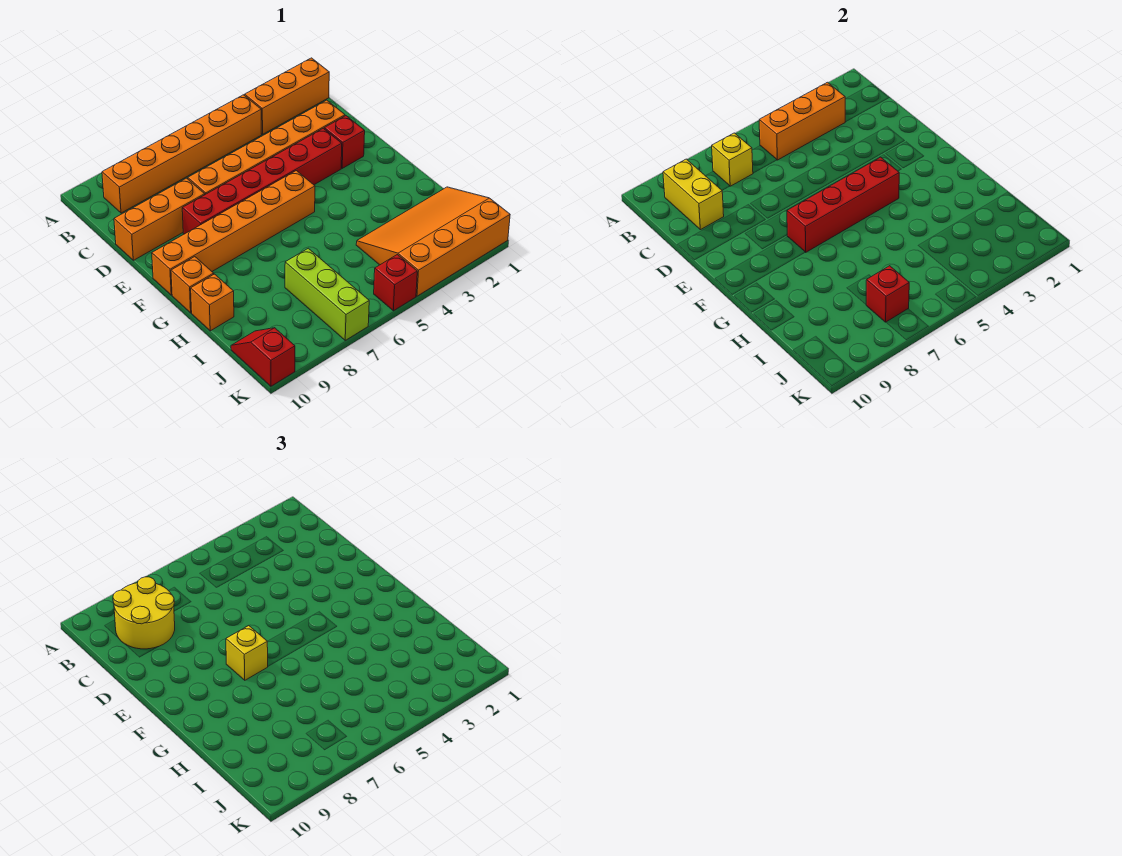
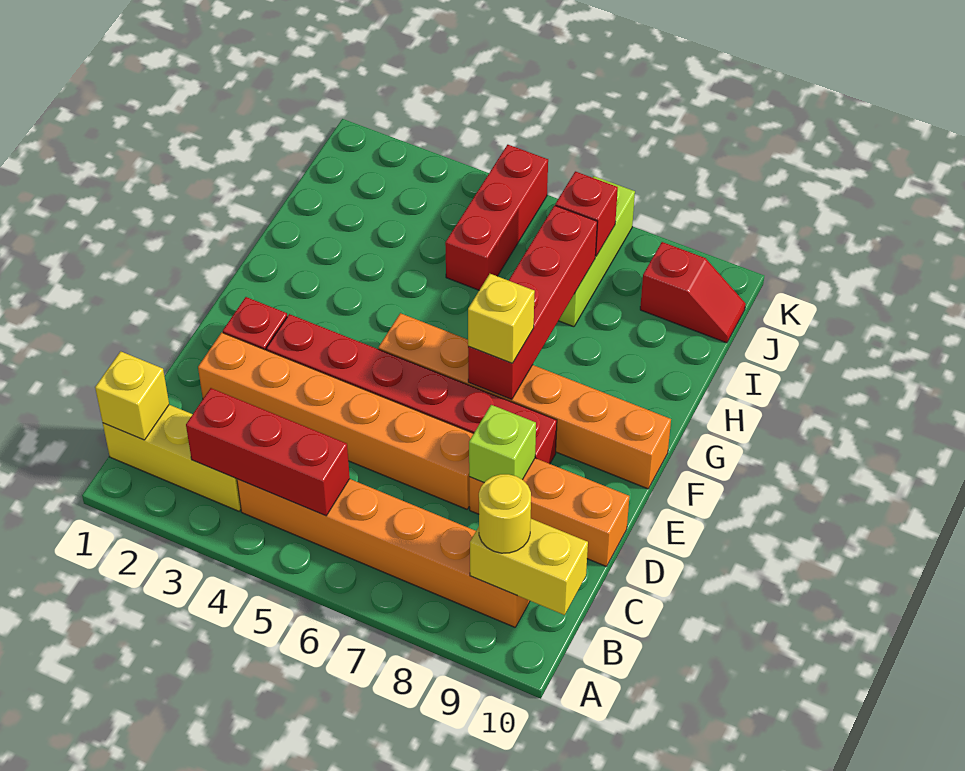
orange brick B1:B3 level 1 -> yellow brick B1:B3 level 1
orange brick B3:B5 level 2 -> red brick B3:B5 level 2
yellow brick B7 level 2 -> yellow brick B1 level 2
yellow round brick B8:C9 level 3 -> yellow round brick B9 level 3
yellow brick B9:C9 level 2 -> yellow brick B9:B10 level 2
none -> lime brick D8 level 2
red brick F4:F7 level 2 -> red brick F7:I7 level 2
orange brick G10 level 1 -> none
orange brick H10 level 1 -> none
orange slope I1:K4 level 1 top K -> none
red slope J10:K10 level 1 top K -> red slope J9:J10 level 1 top 9
red brick K5 level 1 -> red brick I5:K5 level 1

